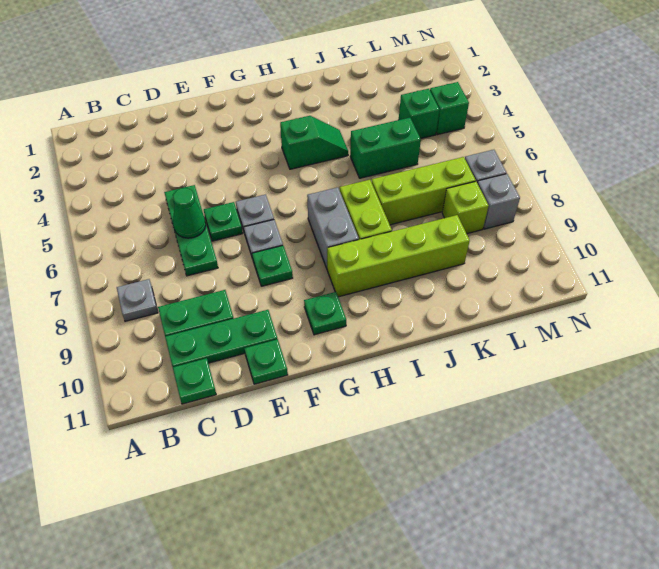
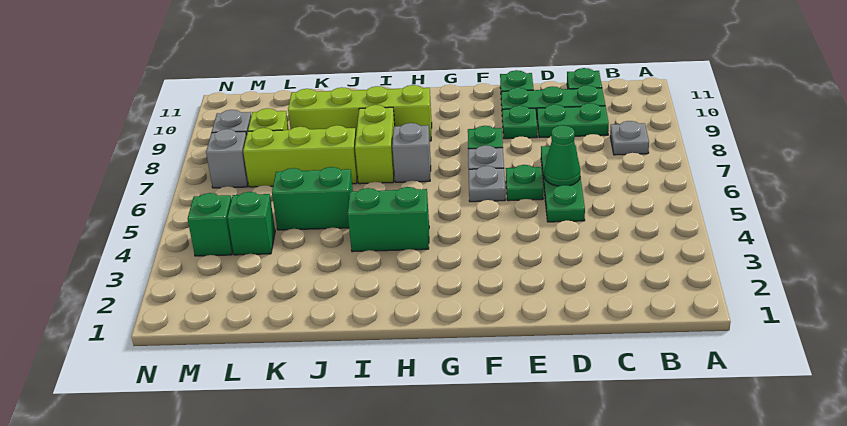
green plate G10 level 1 -> green plate E9 level 1
green slope H4:I4 level 1 top H -> green brick H4:I4 level 1
grey brick H7:H8 level 1 -> grey brick H7 level 1

